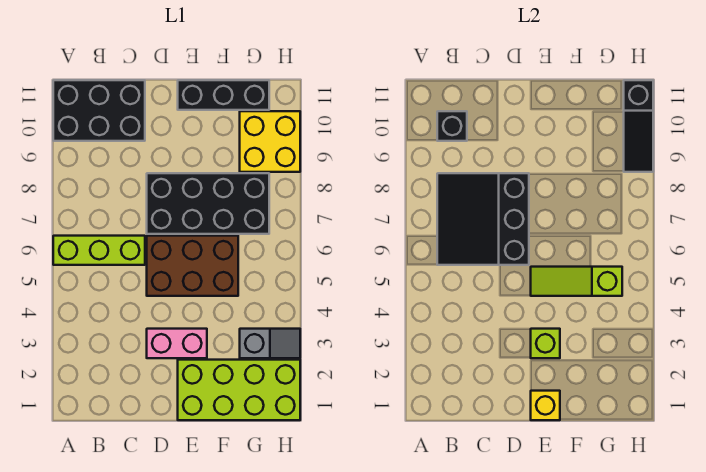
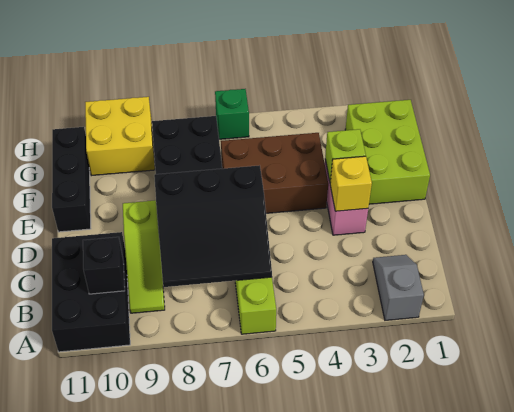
brown brick D5:F6 level 1 -> brown brick E4:F6 level 1
lime brick E1:H2 level 1 -> lime brick E1:G2 level 1
yellow brick E1 level 2 -> yellow brick D3 level 2
lime slope E5:G5 level 2 top G -> lime slope B9:D9 level 1 top D
grey slope G3:H3 level 1 top G -> grey slope A2:B2 level 1 top A
none -> green brick H6 level 1
black slope H9:H11 level 2 top 11 -> none

